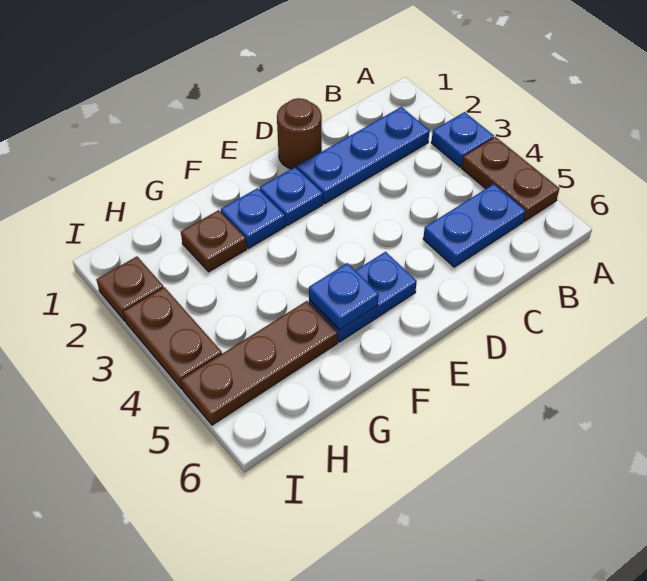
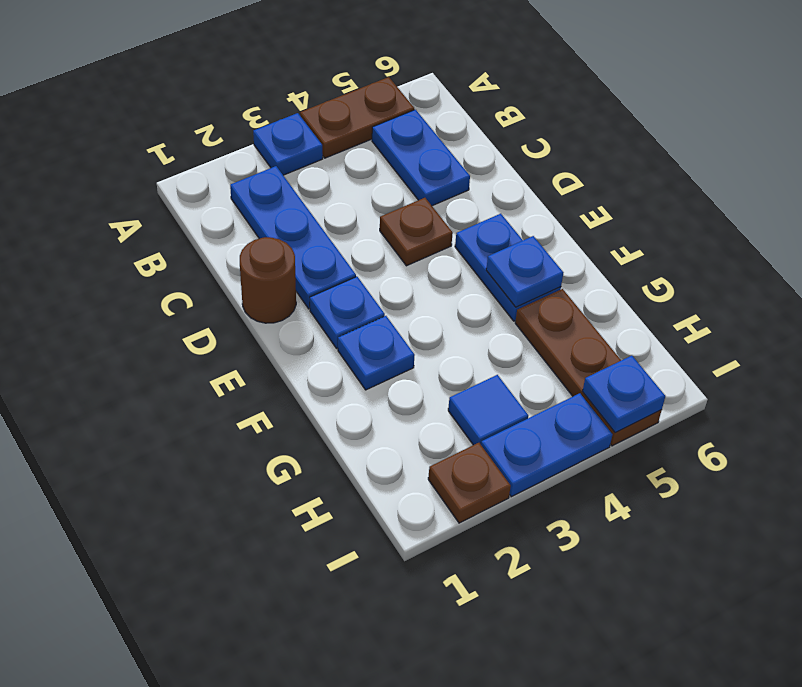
brown plate G2 level 1 -> brown plate D4 level 1
none -> blue tile H3 level 1
brown plate I3:I4 level 1 -> blue plate I3:I4 level 1
none -> blue plate I5 level 2

